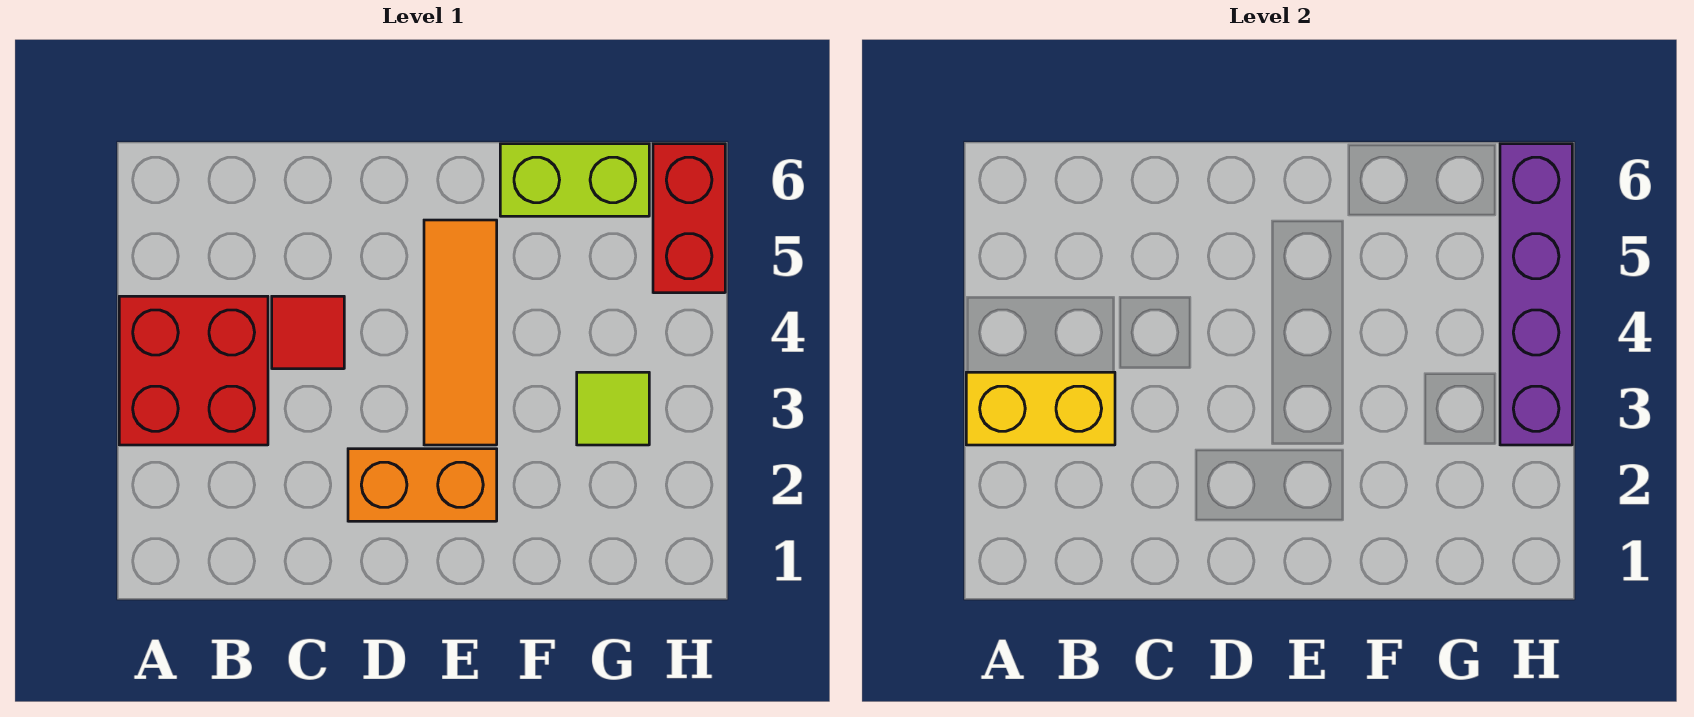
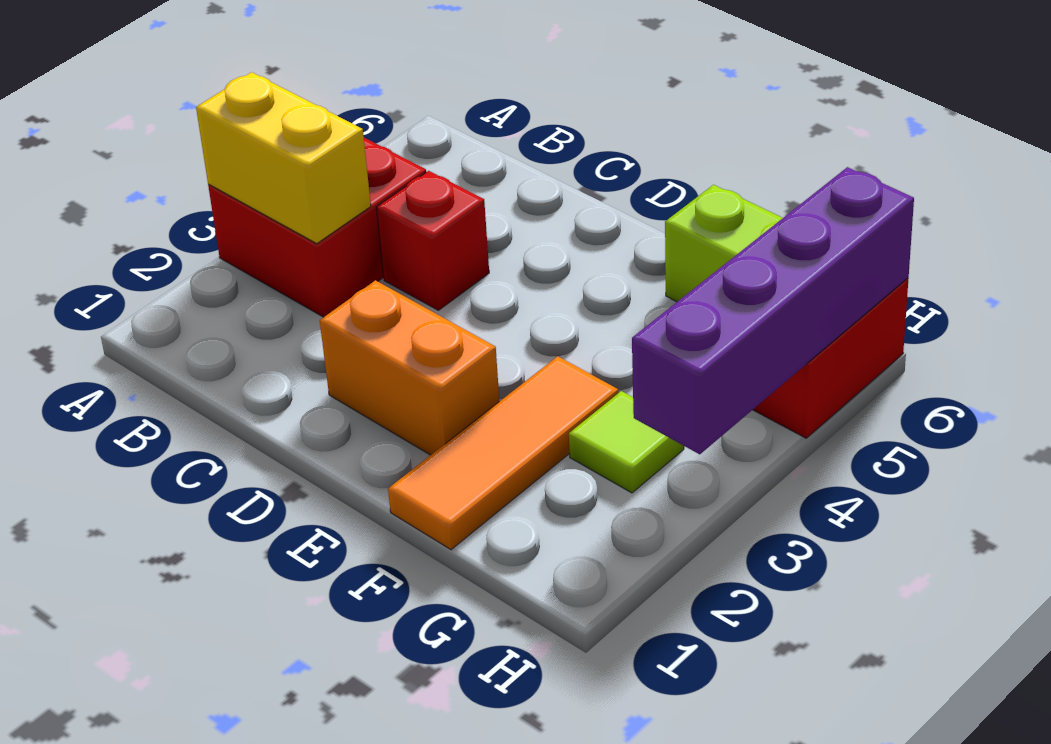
red tile C4 level 1 -> red brick C4 level 1
orange tile E3:E5 level 1 -> orange tile F1:F3 level 1

